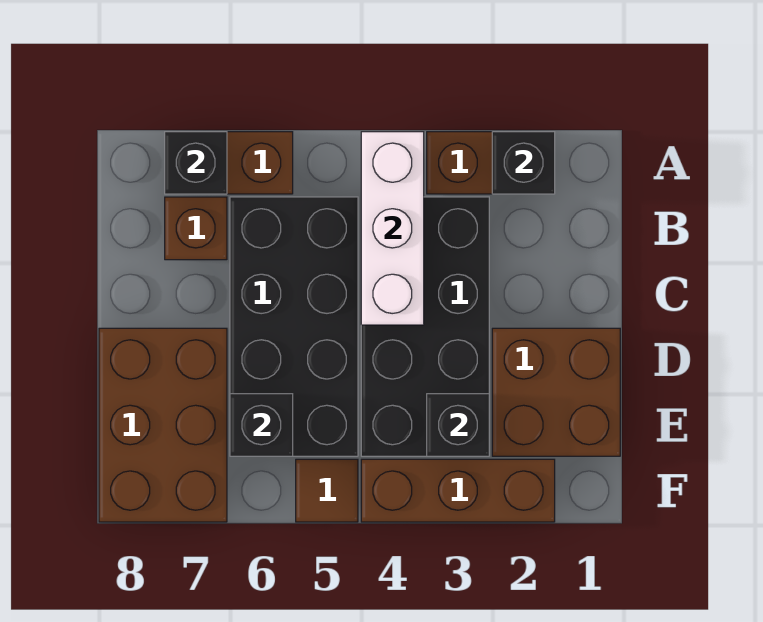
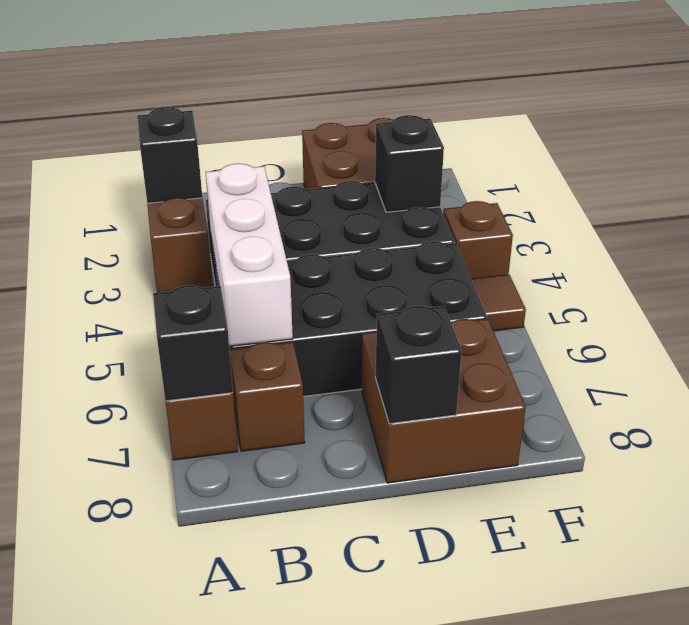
white brick A4:C4 level 2 -> white brick B4:B6 level 2
brown brick D7:F8 level 1 -> brown brick D7:E8 level 1
black brick E6 level 2 -> black brick D8 level 2
brown brick F2:F4 level 1 -> brown brick F4 level 1

